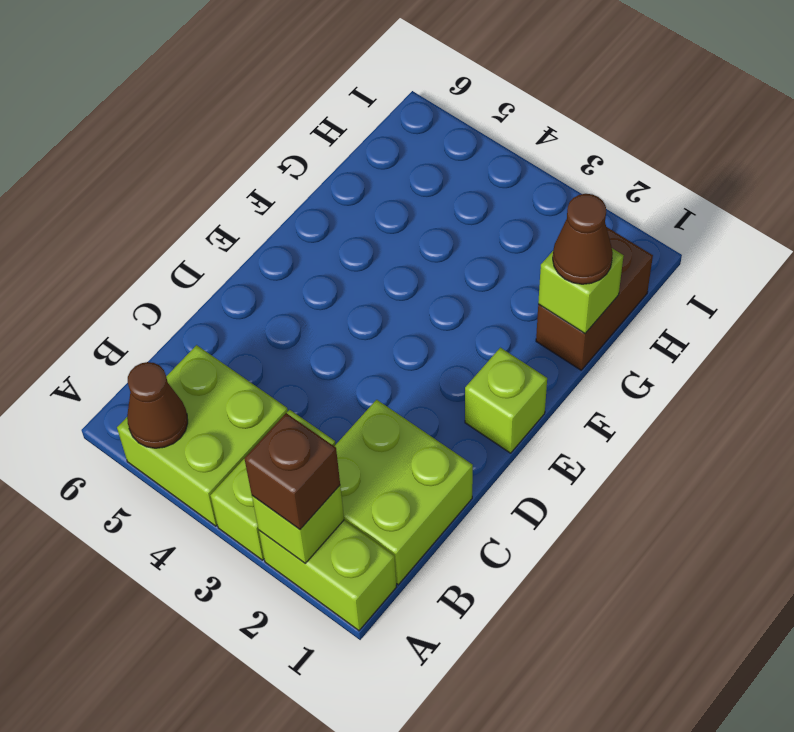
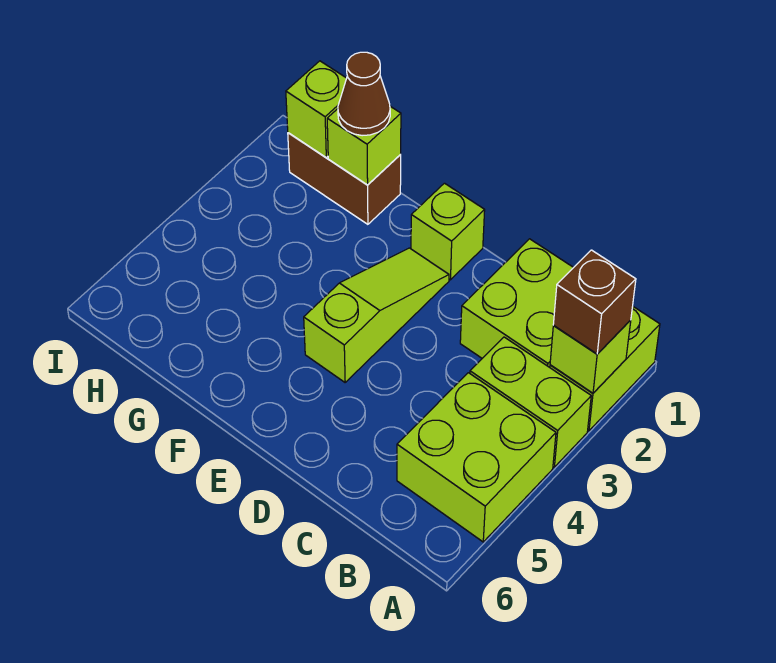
brown cone A5 level 2 -> none
none -> lime slope E2:E4 level 1 top 4
none -> lime brick H1 level 2

